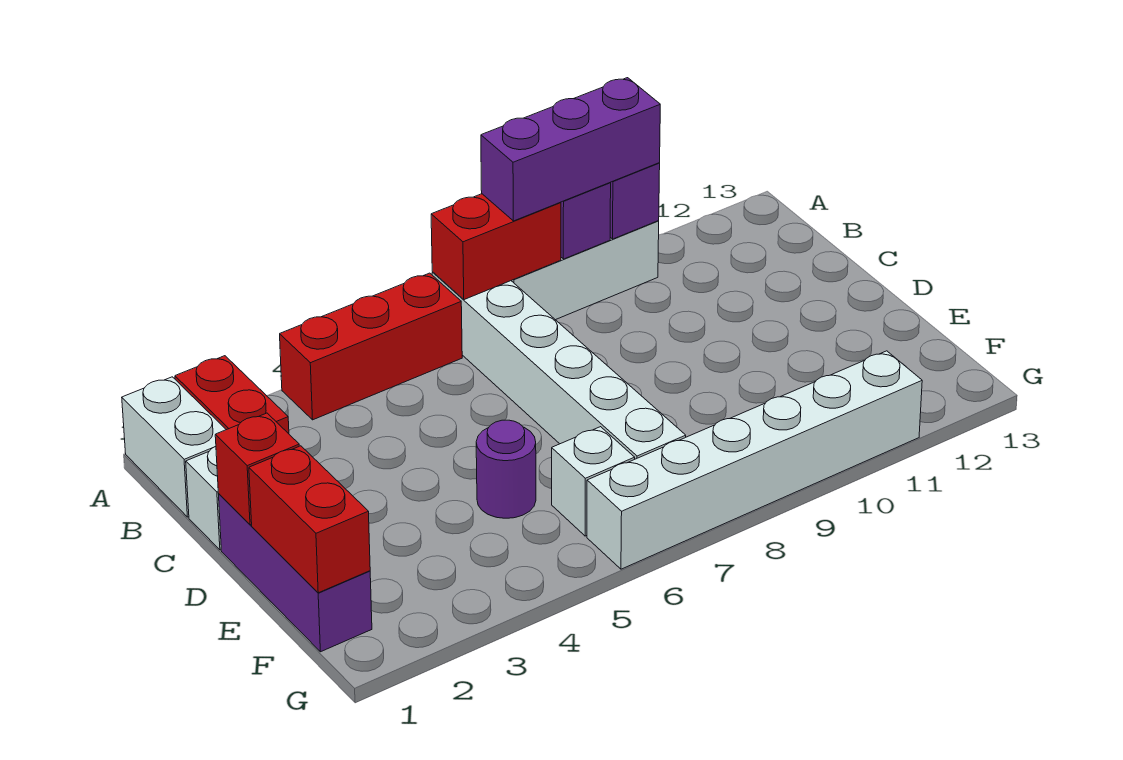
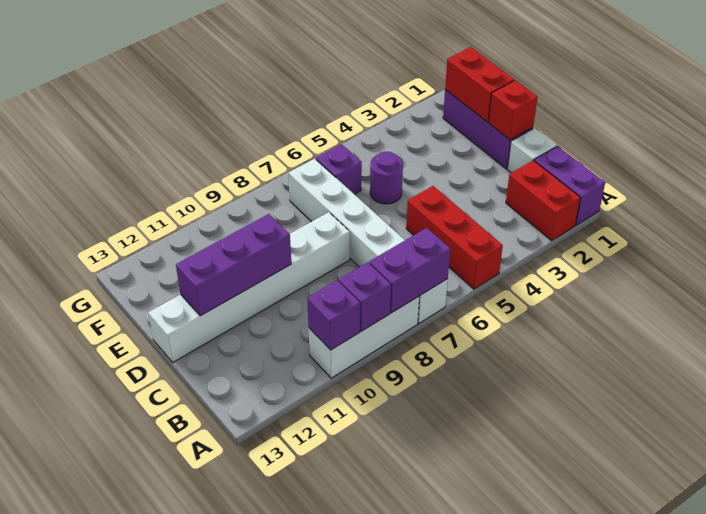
white brick A1:B1 level 1 -> purple brick A1:B1 level 1
red brick A4:A6 level 1 -> red brick A5:C5 level 1
red brick A7:A8 level 2 -> purple brick A7:A8 level 2
purple brick A8:A10 level 3 -> purple brick D10:D12 level 2
white brick F6 level 1 -> purple brick F6 level 1
white brick G6:G11 level 1 -> white brick D8:D13 level 1

